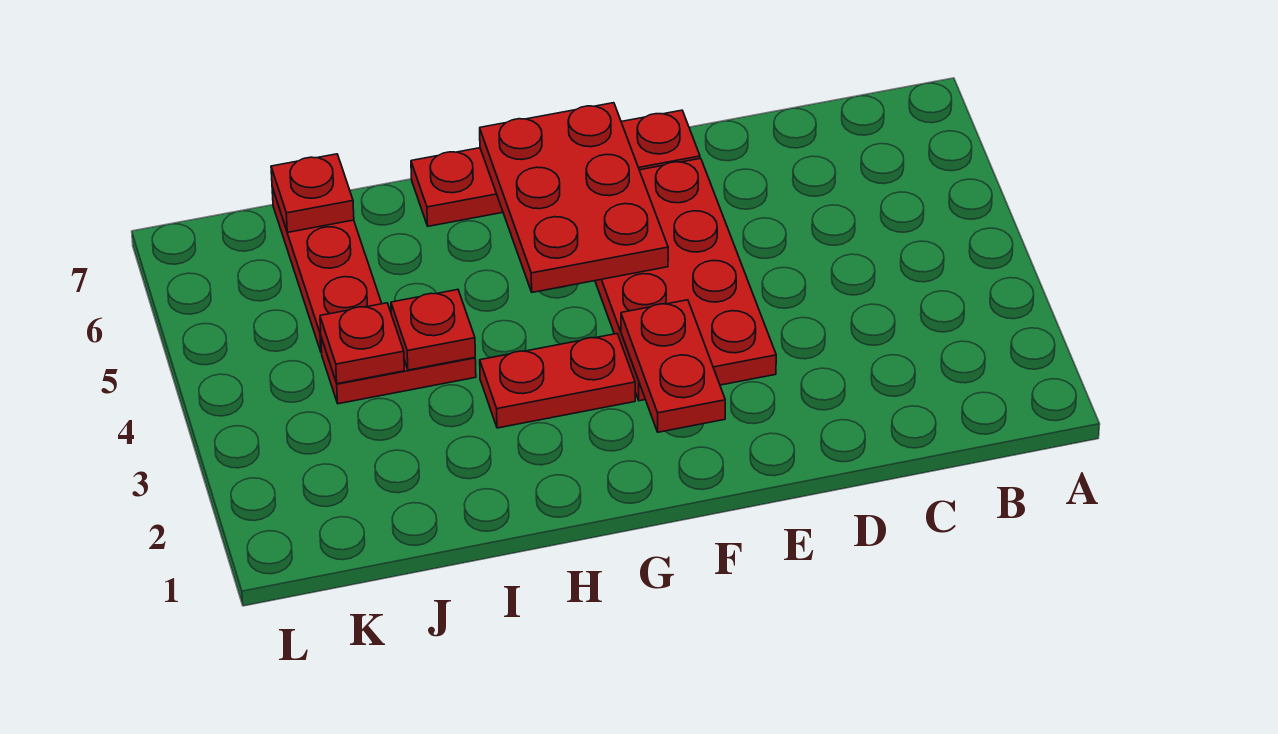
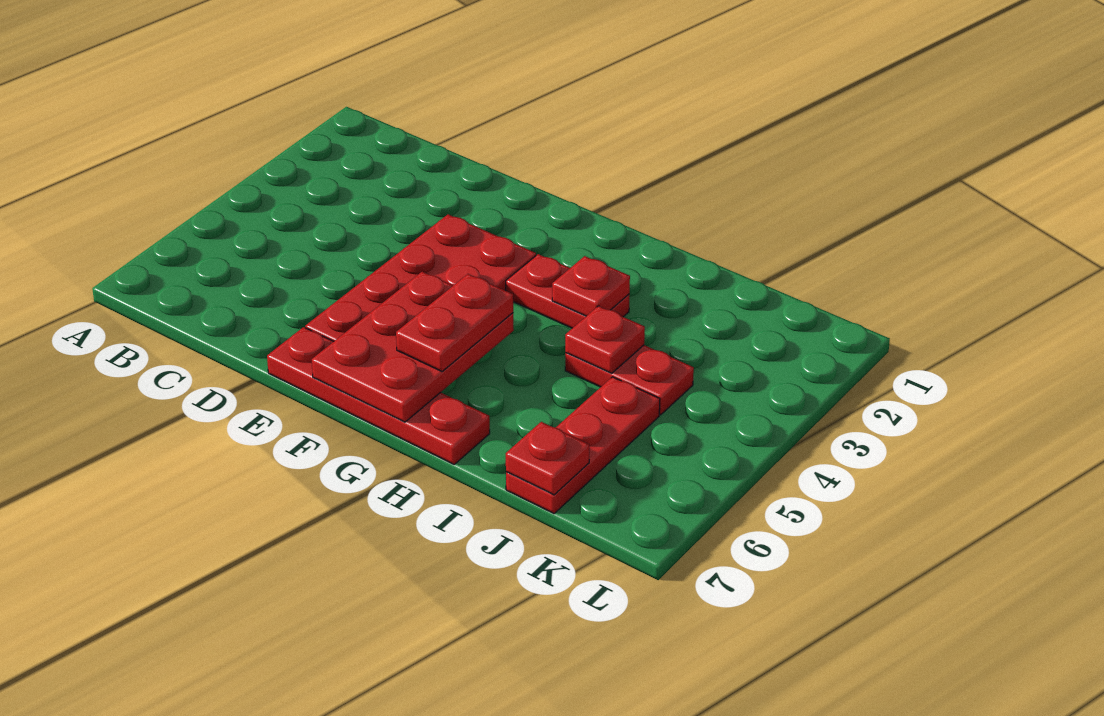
red plate F2:F3 level 2 -> red plate G5:G6 level 3
red plate J4 level 2 -> red plate H3 level 2

